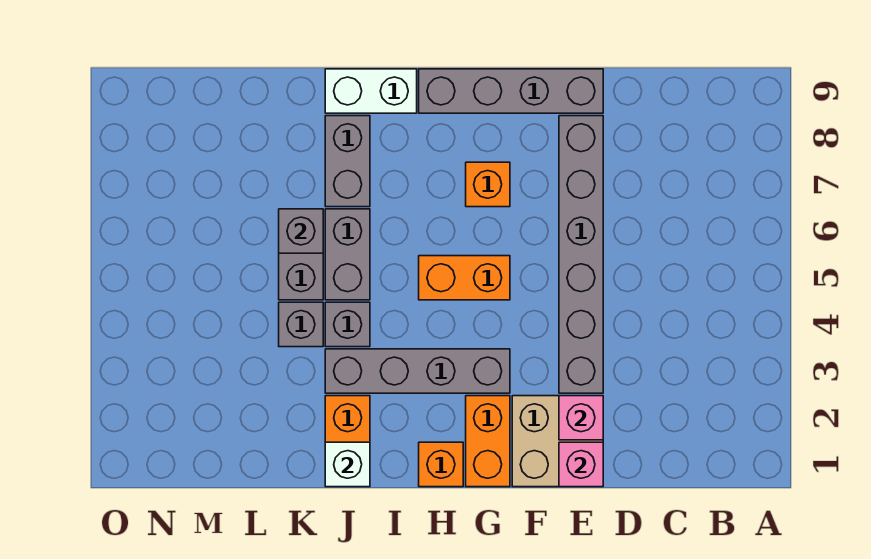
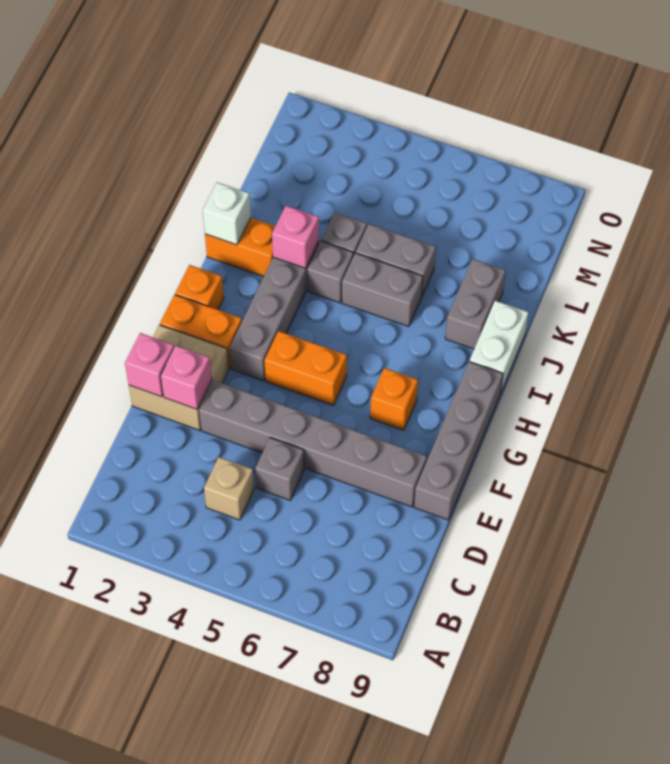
none -> tan brick C4 level 1
orange brick G5:H5 level 1 -> orange brick G4:G5 level 1
none -> pink brick J3 level 2
grey brick J7:J8 level 1 -> grey brick J8:K8 level 1
grey brick K6 level 2 -> grey brick D5 level 1

